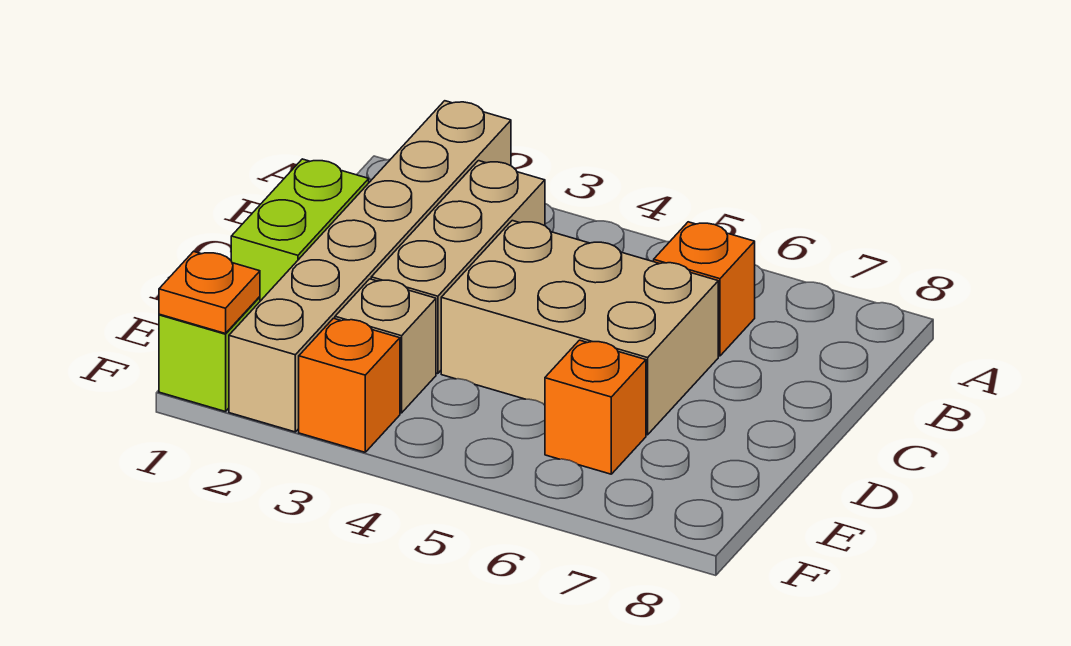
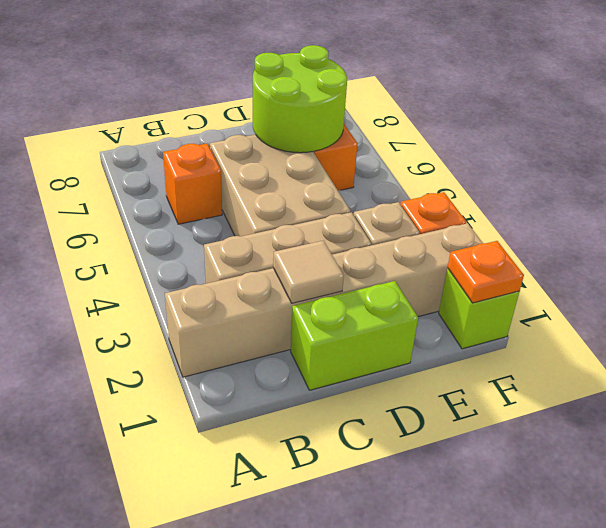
none -> tan tile C2 level 2
none -> lime round brick D6:E7 level 2

